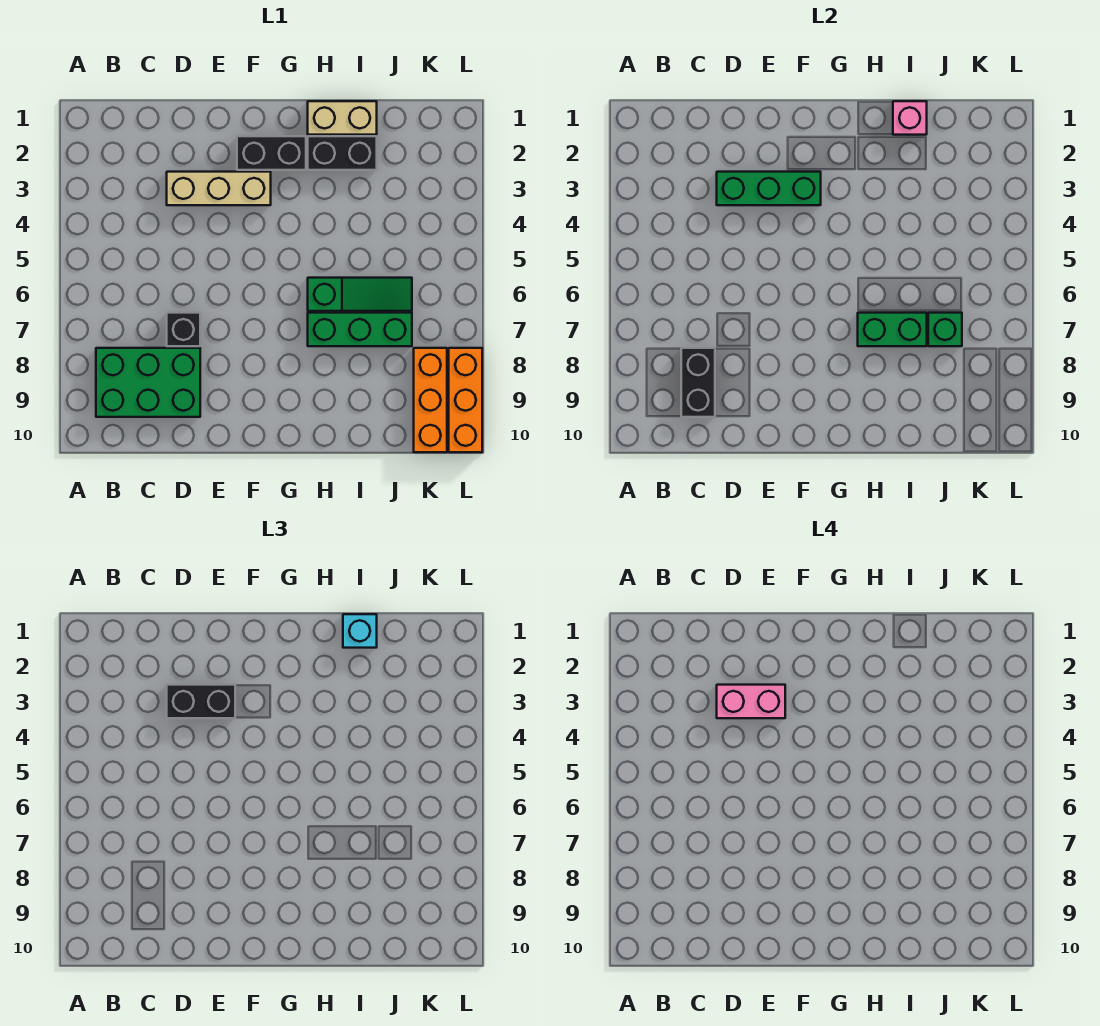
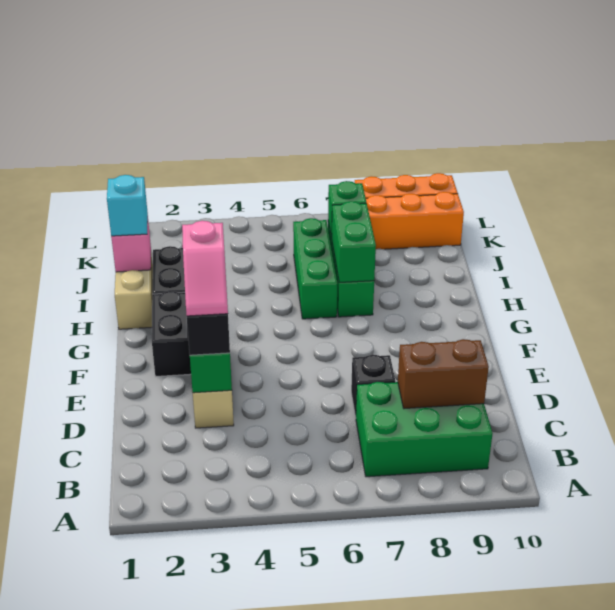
green brick B8:D9 level 1 -> green brick B7:C9 level 1
black brick C8:C9 level 2 -> brown brick C8:C9 level 2
pink brick D3:E3 level 4 -> pink slope D3:E3 level 4 top E
green slope H6:J6 level 1 top H -> green brick H6:J6 level 1

